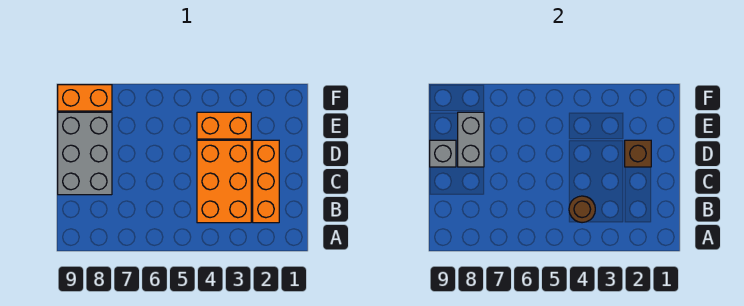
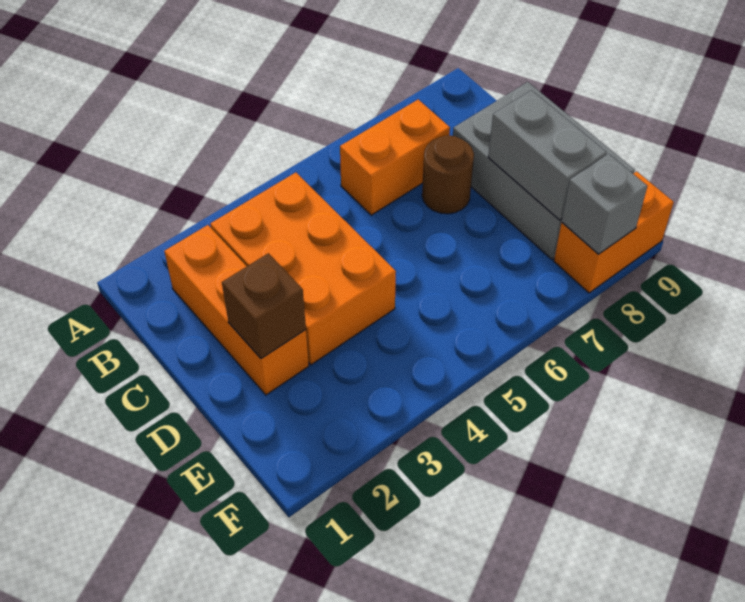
brown round brick B4 level 2 -> brown round brick C7 level 1
grey brick D9 level 2 -> grey brick F8 level 2
orange brick E3:E4 level 1 -> orange brick B6:B7 level 1

